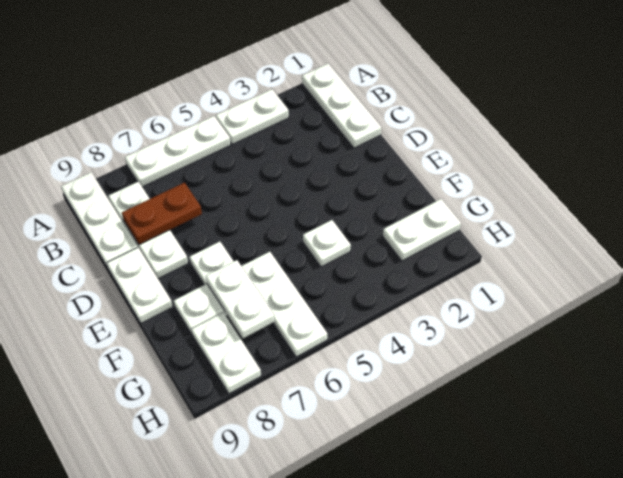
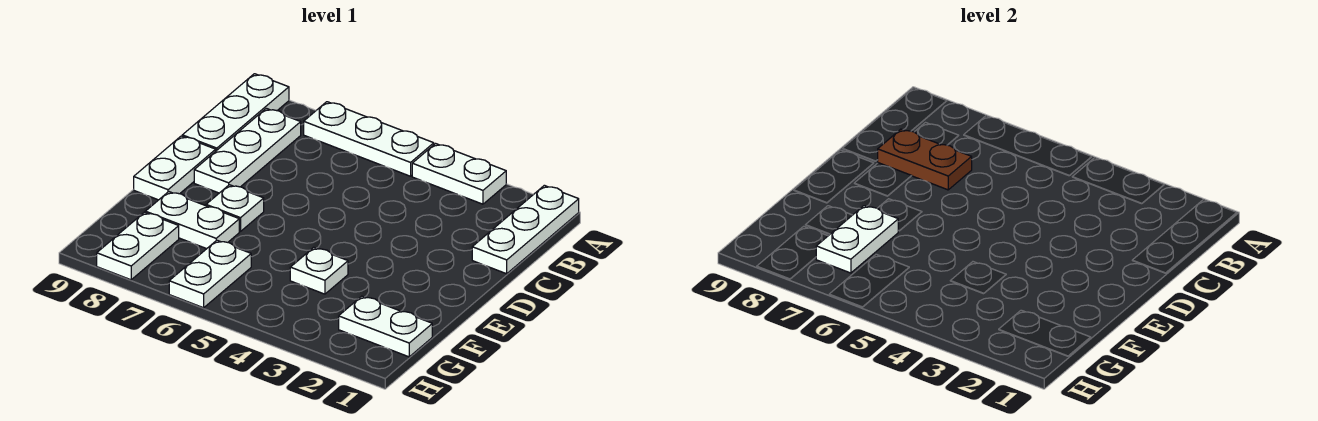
white plate F6:H6 level 1 -> white plate G6:H6 level 1

